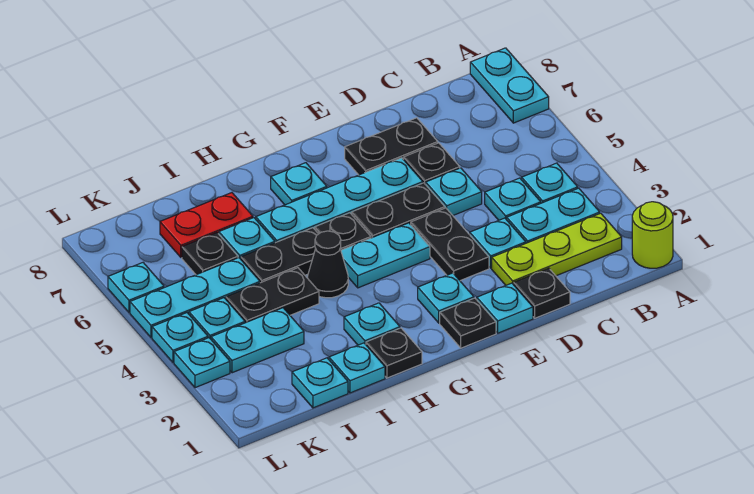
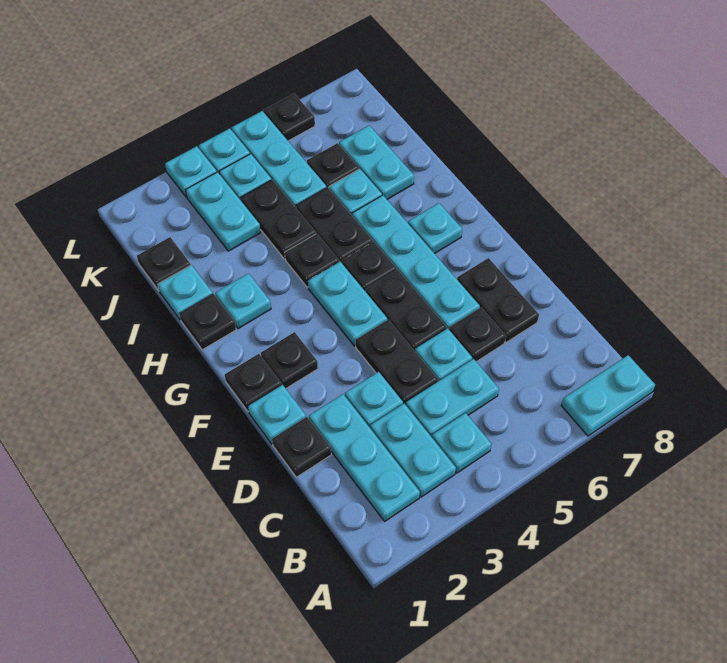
lime round brick A1 level 1 -> none
lime plate B2:D2 level 1 -> cyan plate B2:D2 level 1
cyan plate C4 level 1 -> cyan plate C4:C5 level 1
black plate E3:E4 level 1 -> black plate D4:E4 level 1
cyan plate F2 level 1 -> black plate F2 level 1
black cone H4 level 1 -> black plate H4 level 1
red plate I7:J7 level 1 -> cyan plate I7:J7 level 1
cyan plate J1 level 1 -> black plate J1 level 1
cyan plate L6 level 1 -> black plate L6 level 1

